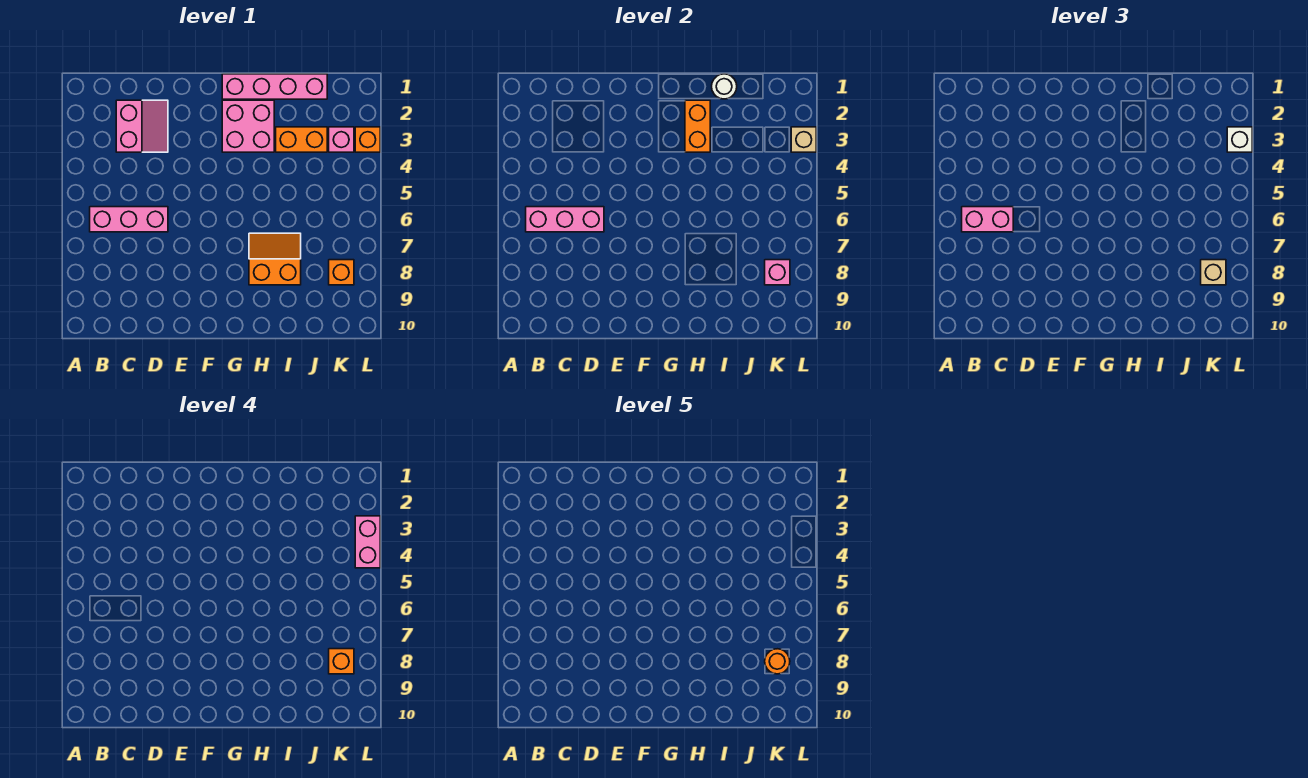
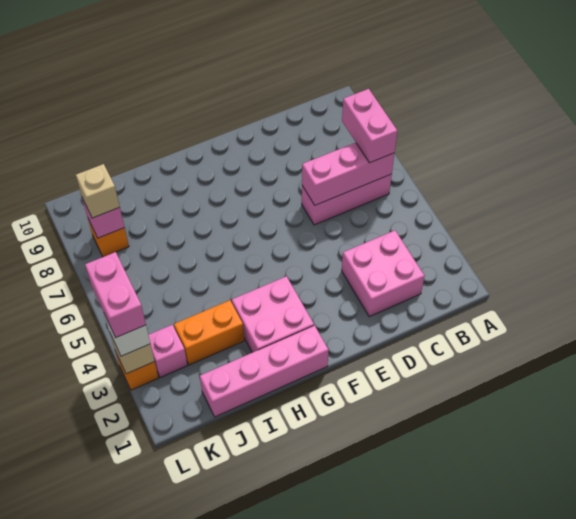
pink brick B6:C6 level 3 -> pink brick B6:B7 level 3
pink slope C2:D3 level 1 top C -> pink brick C2:D3 level 1
orange brick H2:H3 level 2 -> none
orange slope H7:I8 level 1 top 8 -> none
white round brick I1 level 2 -> none
orange brick K8 level 4 -> none
orange round brick K8 level 5 -> none

